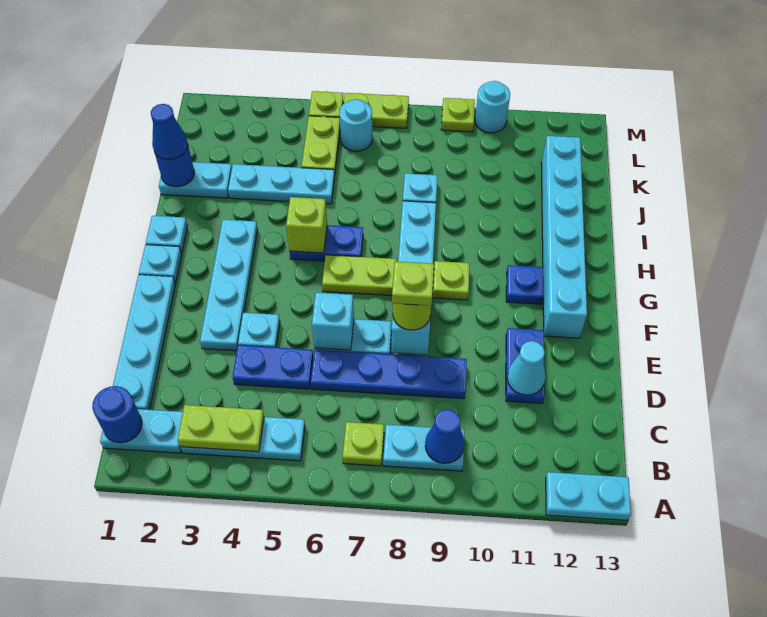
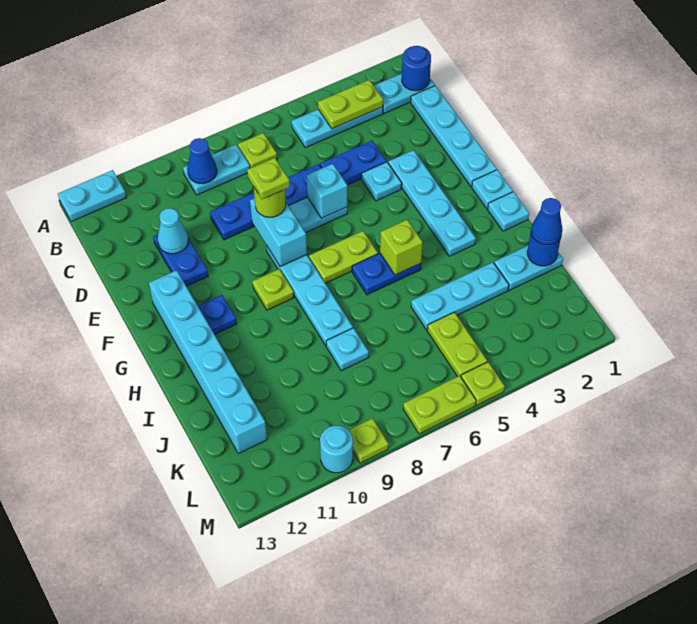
cyan round brick L6 level 1 -> none

